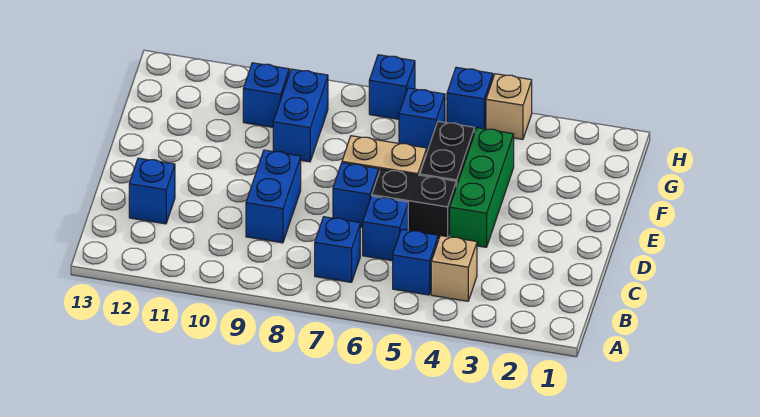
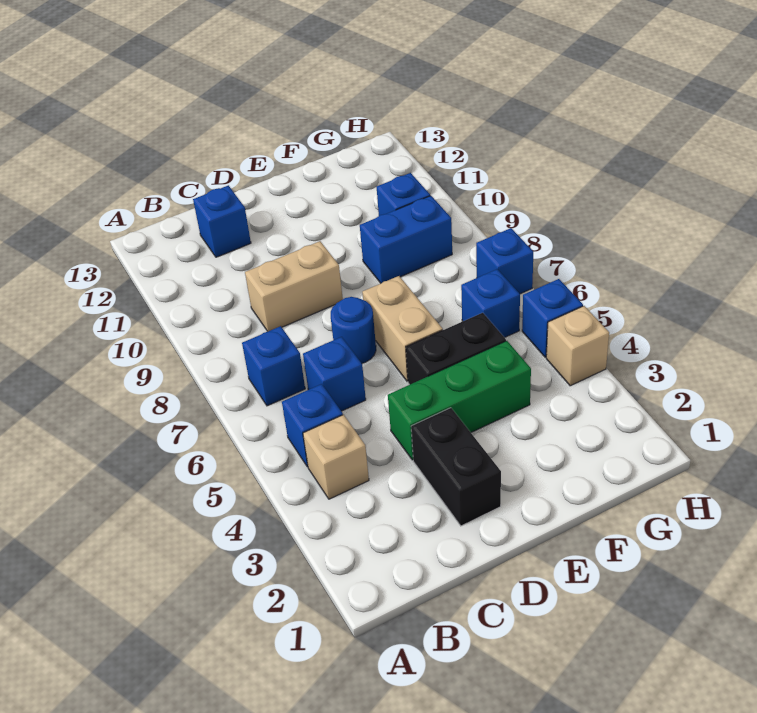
blue brick C9:D9 level 1 -> tan brick C9:D9 level 1
black brick D5:D6 level 1 -> black brick D2:D3 level 1
blue brick D7 level 1 -> blue round brick D7 level 1

